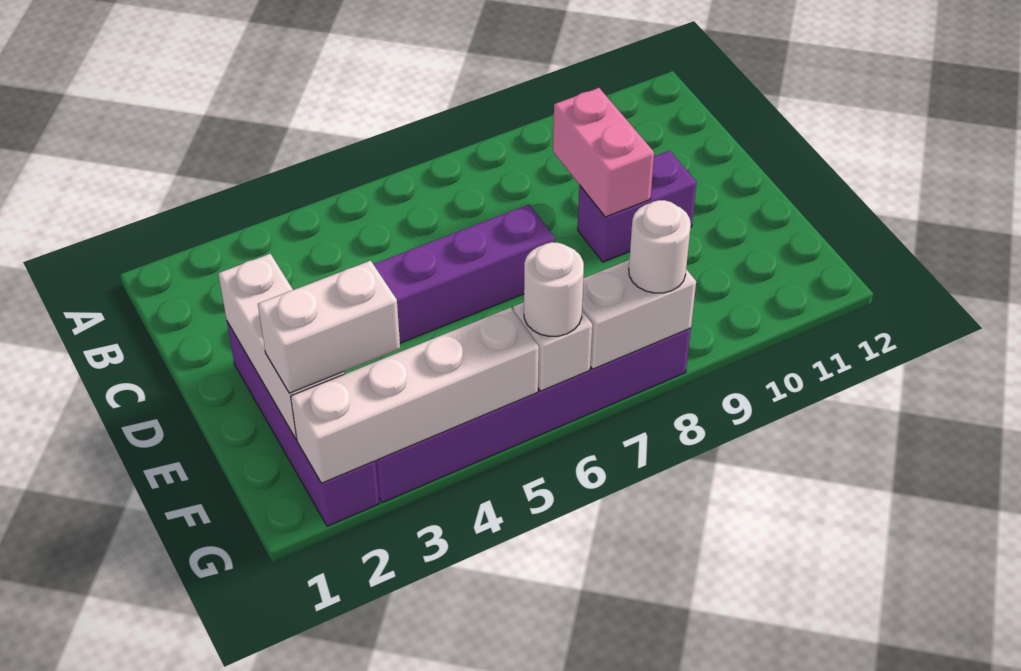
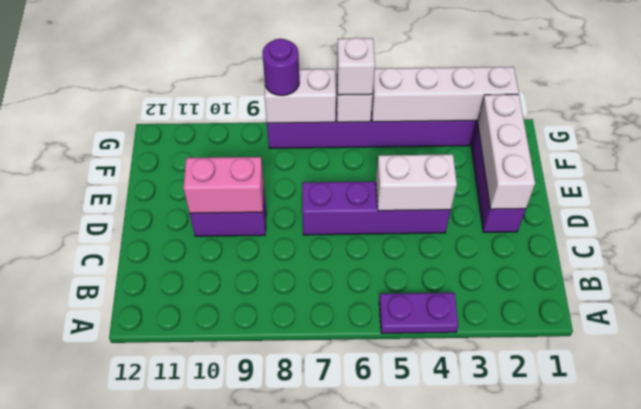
none -> purple plate A4:A5 level 1
pink brick C9:D9 level 2 -> pink brick D9:D10 level 2
white brick F2:F3 level 3 -> white brick D4:D5 level 2
white round brick G6 level 3 -> white brick G6 level 3
white round brick G8 level 3 -> purple round brick G8 level 3

